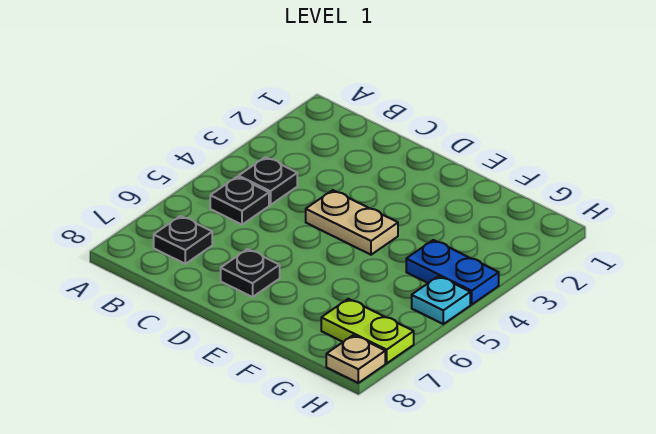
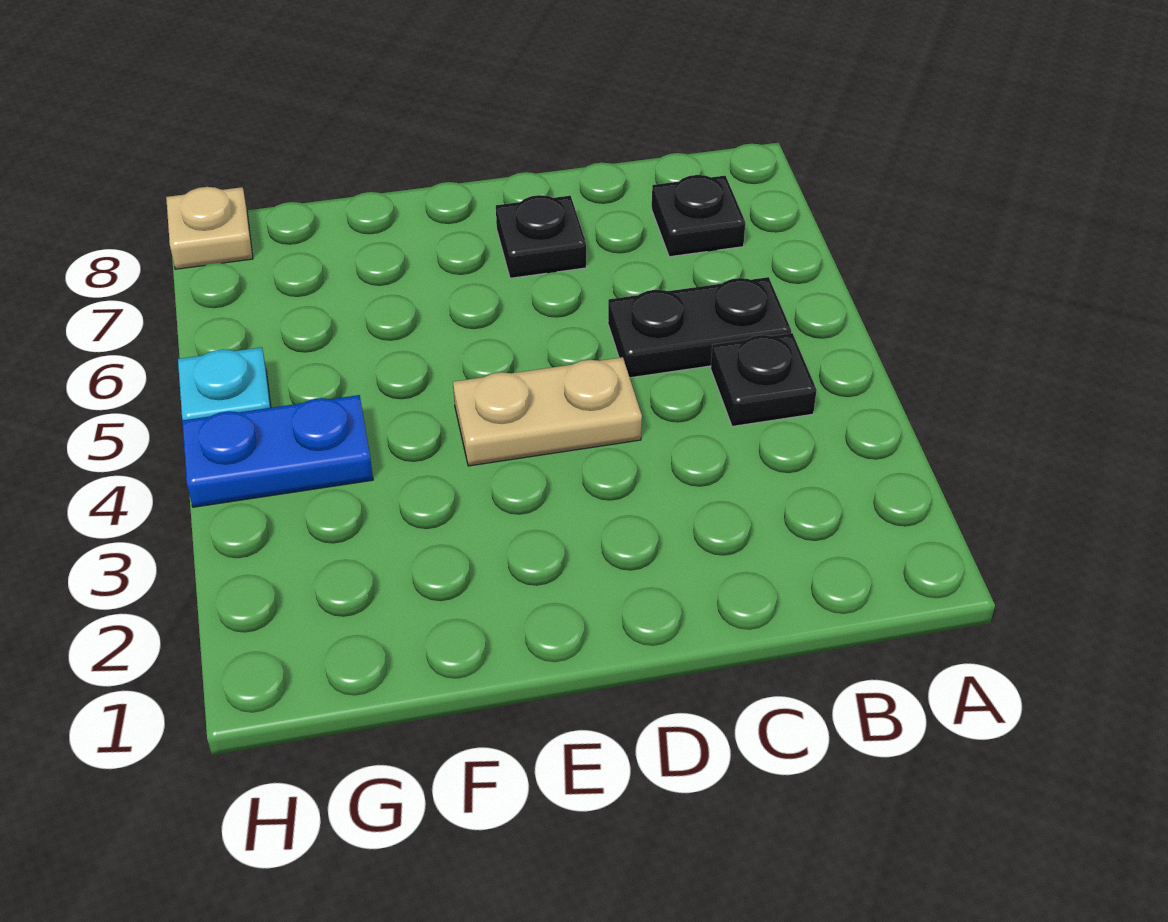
black plate B5 level 1 -> black plate B5:C5 level 1
lime plate G7:H7 level 1 -> none

